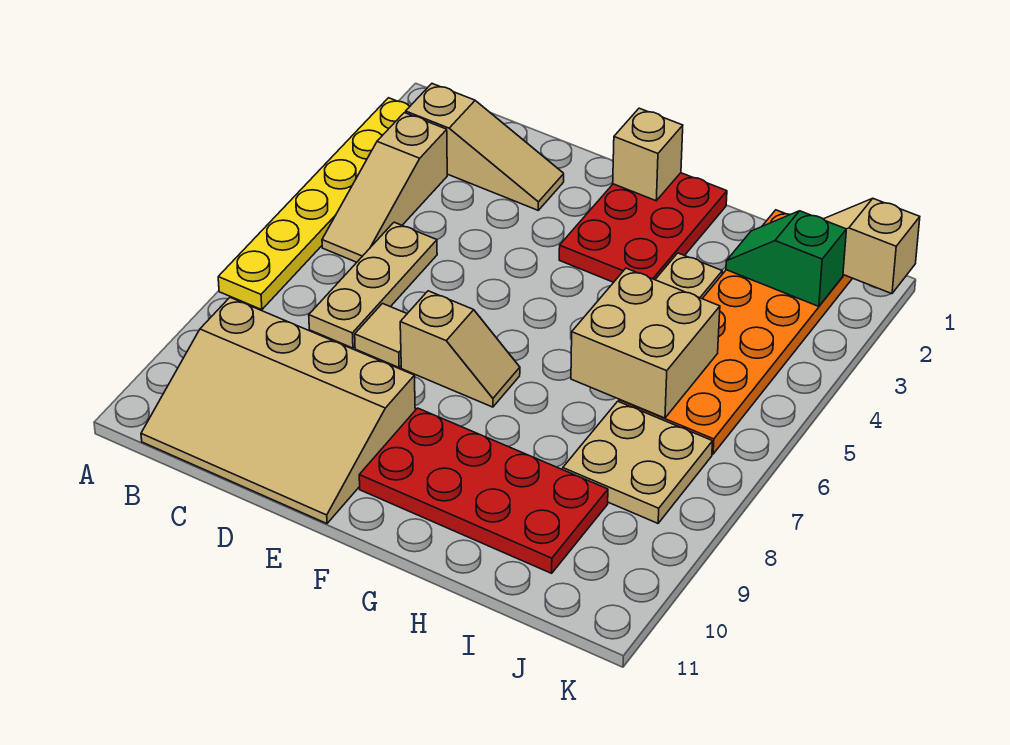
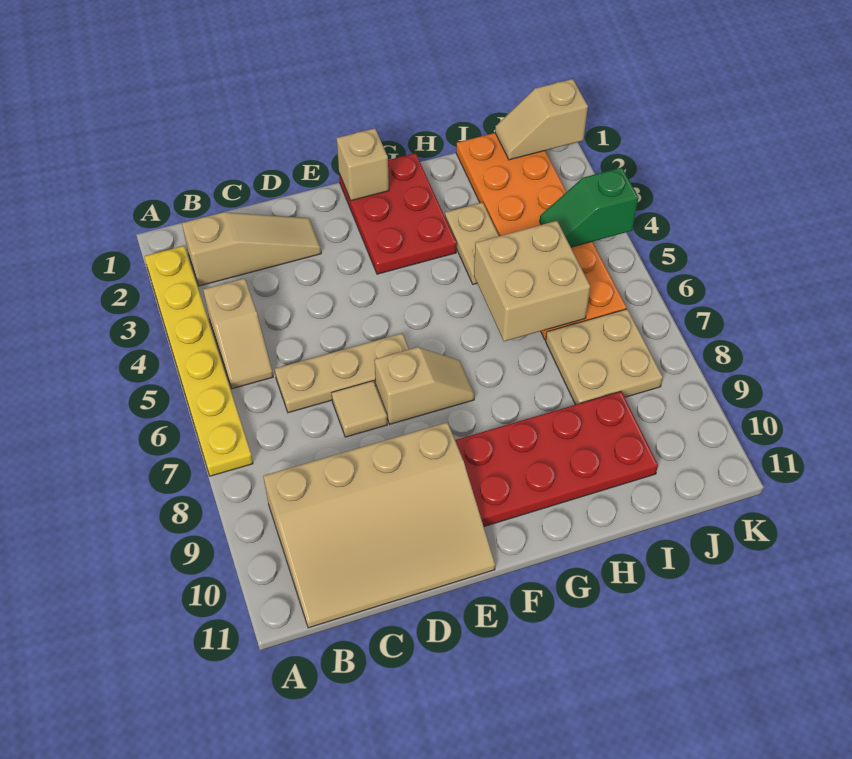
tan slope B3:B5 level 1 top 3 -> tan slope B4:B5 level 1 top 4
tan plate C5:C7 level 1 -> tan plate C6:E6 level 1
green slope I2:J2 level 2 top J -> green slope J4:K4 level 2 top K

